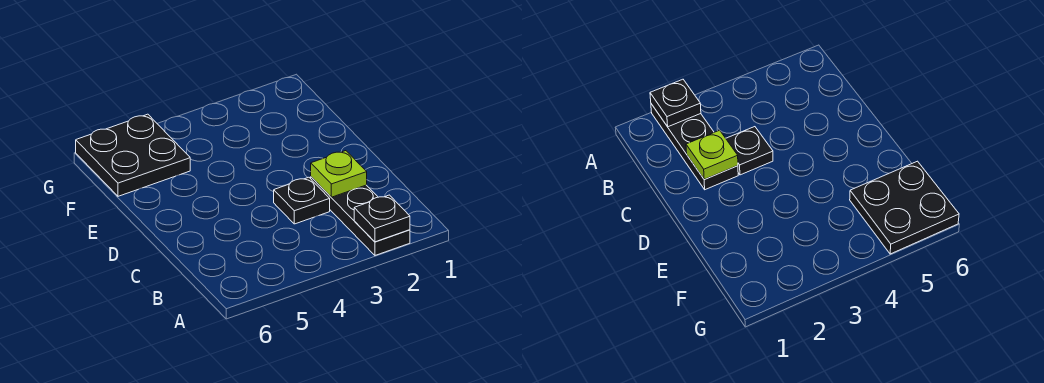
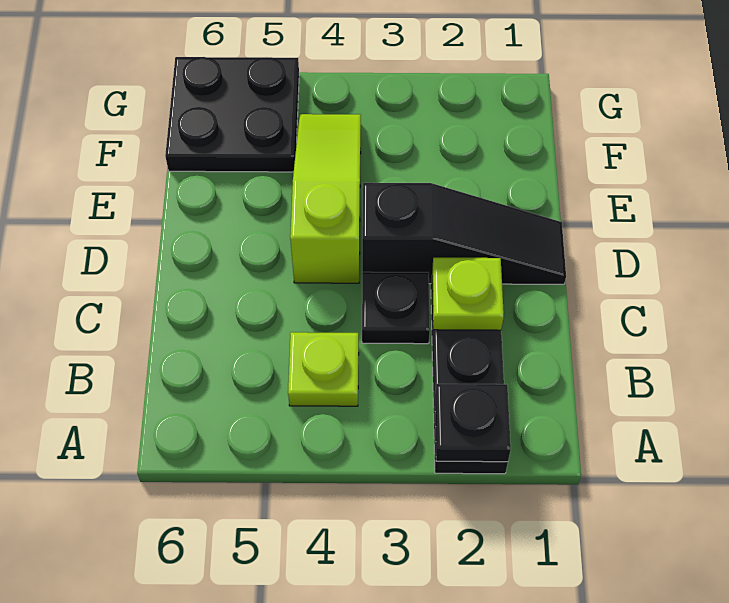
none -> lime plate B4 level 1
none -> black slope D1:D3 level 1 top 3
none -> lime slope D4:F4 level 1 top D

